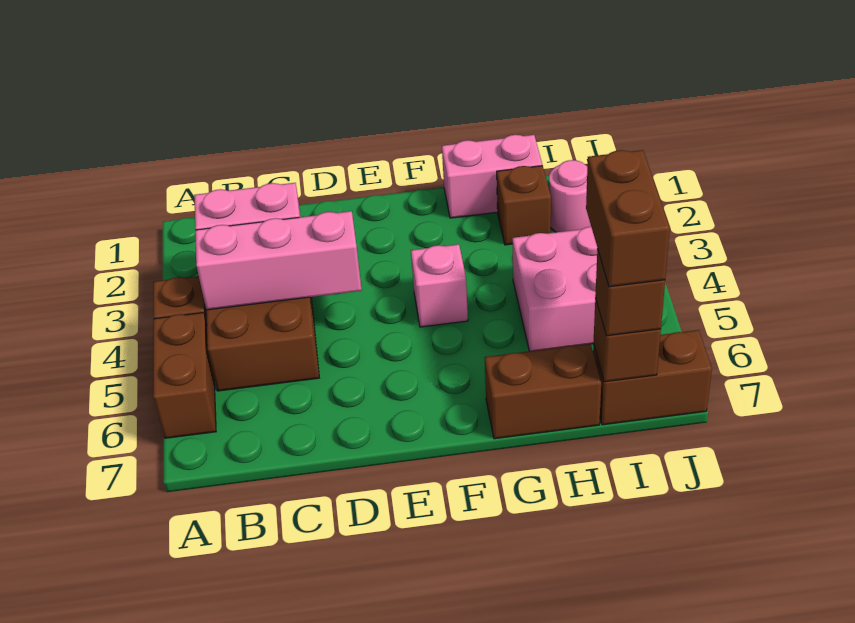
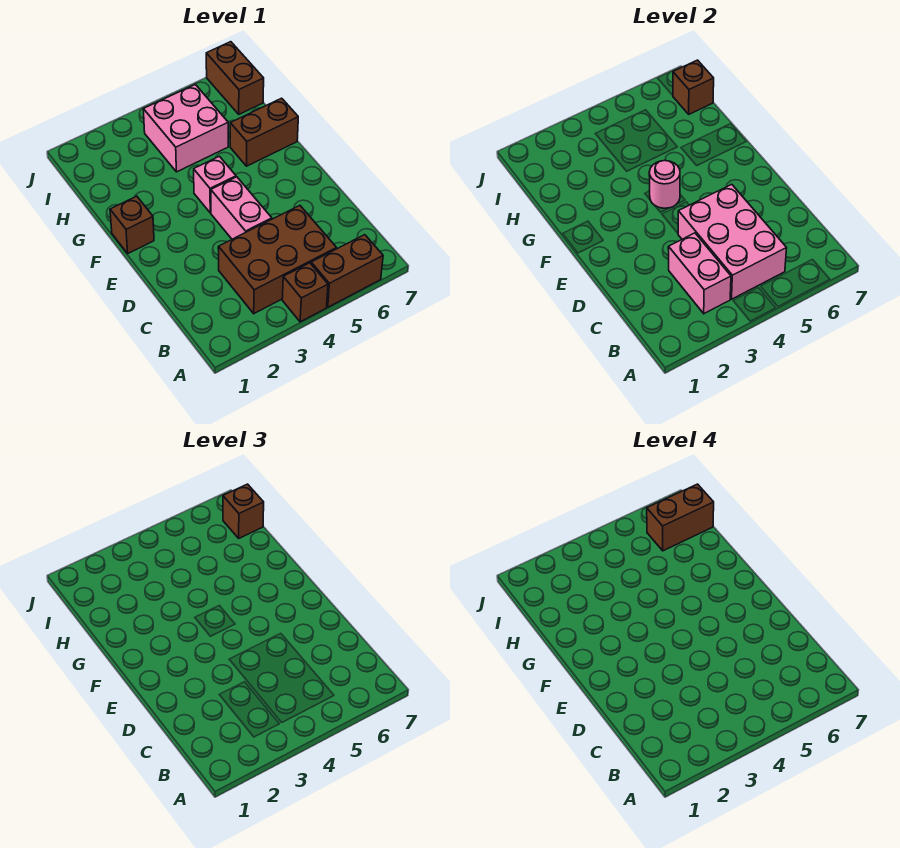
pink brick B4:D4 level 2 -> pink brick B4:D5 level 2
pink brick G1:H1 level 1 -> pink brick D4:E4 level 1
brown brick G7:H7 level 1 -> brown brick G6:G7 level 1
brown brick H2 level 1 -> brown brick F1 level 1
pink round brick I2 level 1 -> pink round brick F4 level 2

